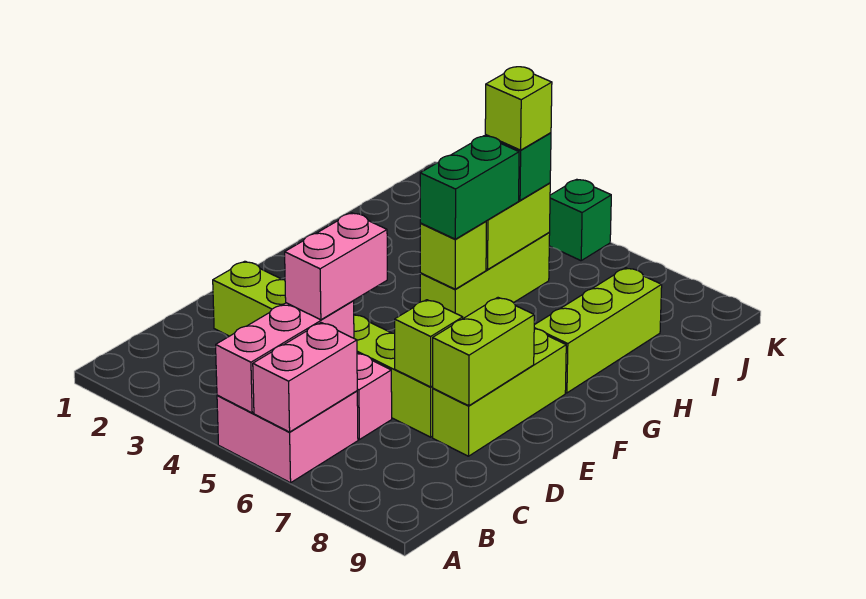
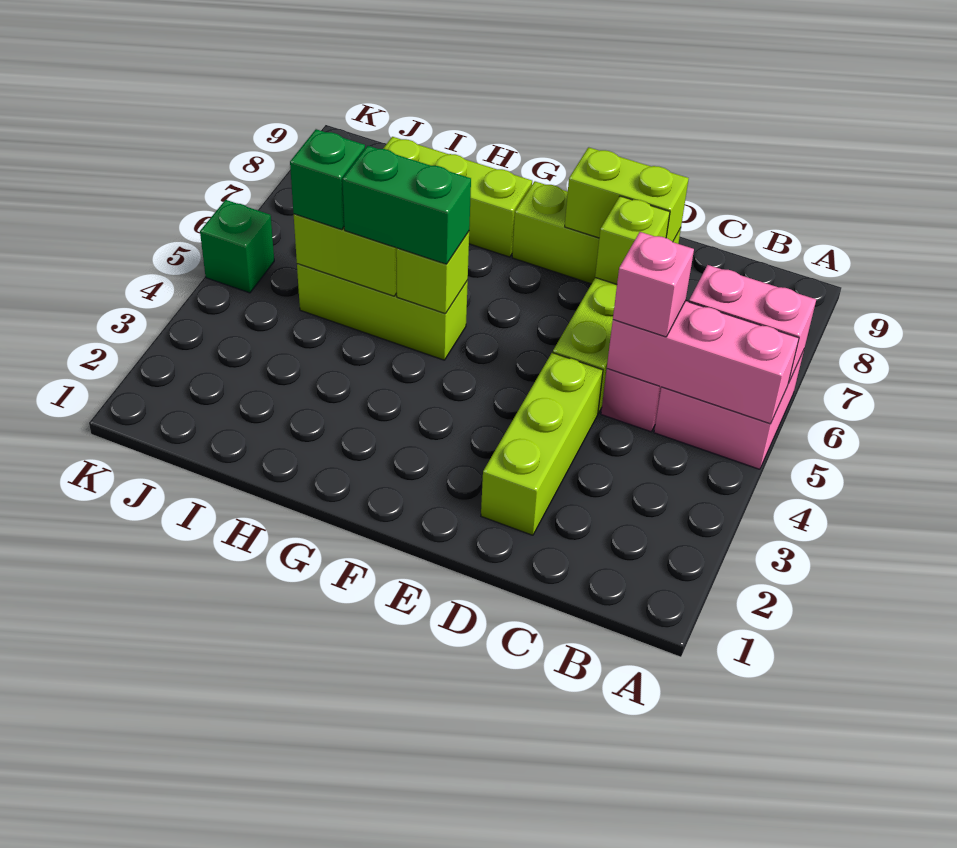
pink brick C5:D5 level 3 -> pink brick C5 level 3
lime brick I5 level 4 -> none

